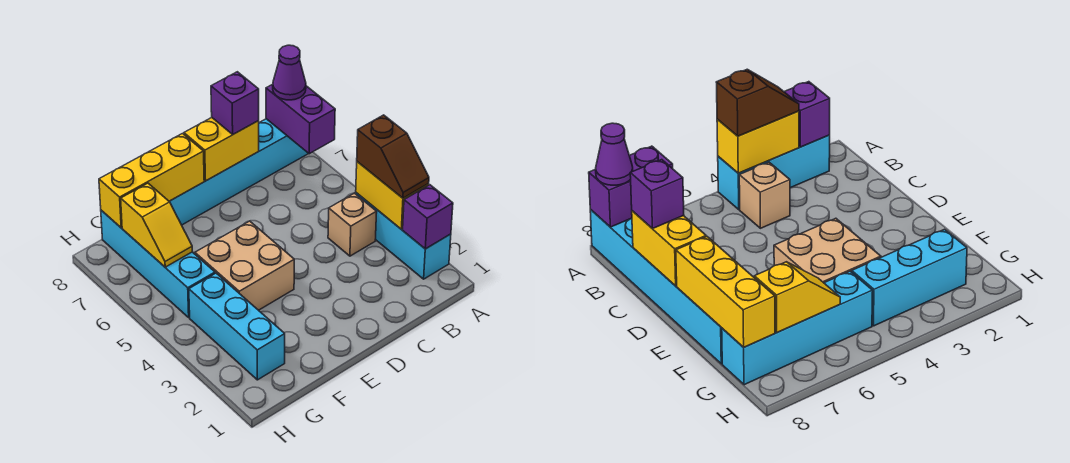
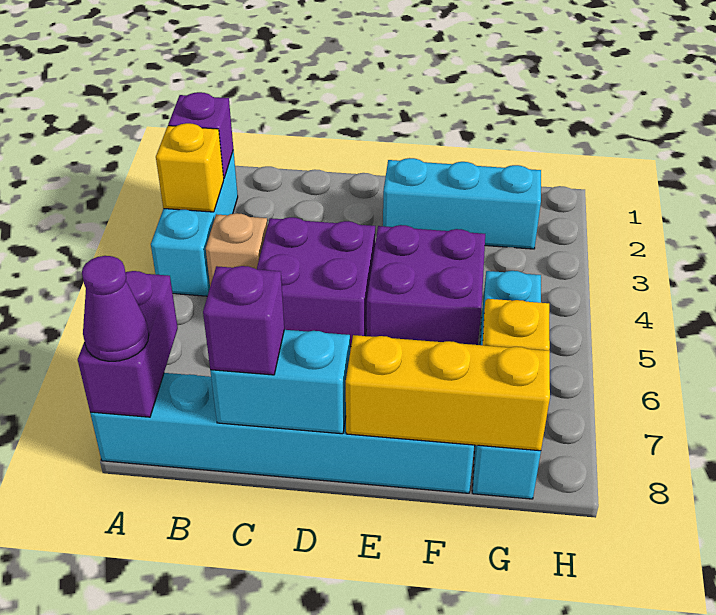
yellow brick A3:A4 level 2 -> yellow brick A3 level 2
brown slope A3:A4 level 3 top 4 -> none
none -> purple brick C4:D5 level 1
yellow brick C8:D8 level 2 -> cyan brick C8:D8 level 2
tan brick E4:F5 level 1 -> purple brick E4:F5 level 1
cyan brick G2:G4 level 1 -> cyan brick E2:G2 level 1

